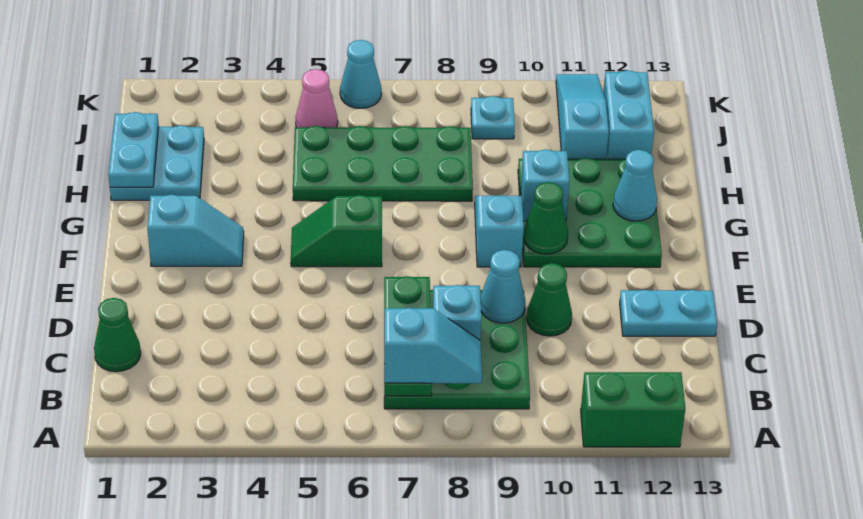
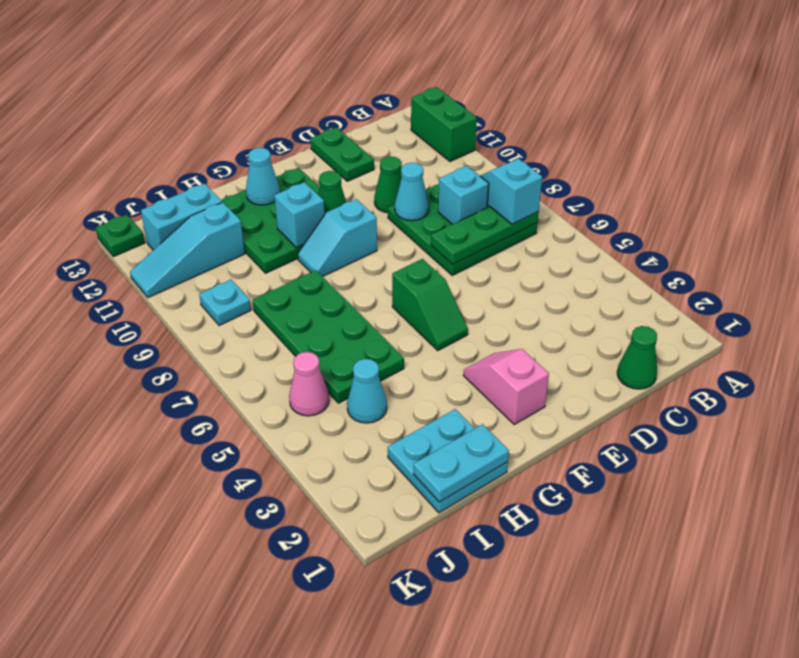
cyan plate D12:D13 level 1 -> green plate D12:D13 level 1
cyan slope F2:F3 level 1 top 2 -> pink slope F2:F3 level 1 top 2
cyan cone K6 level 1 -> cyan cone I4 level 1
none -> green plate K13 level 1

